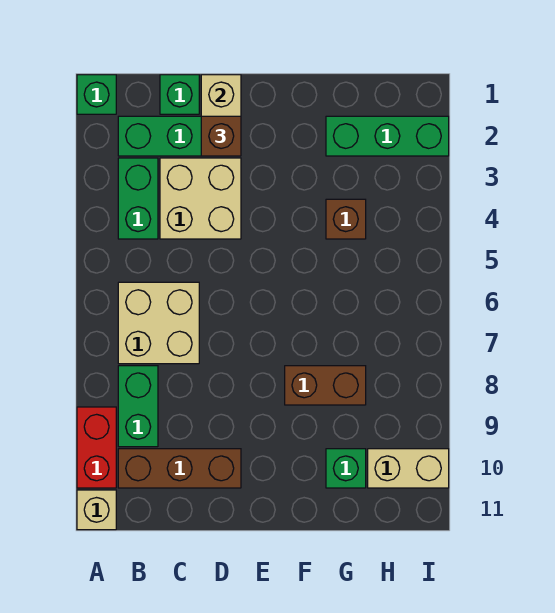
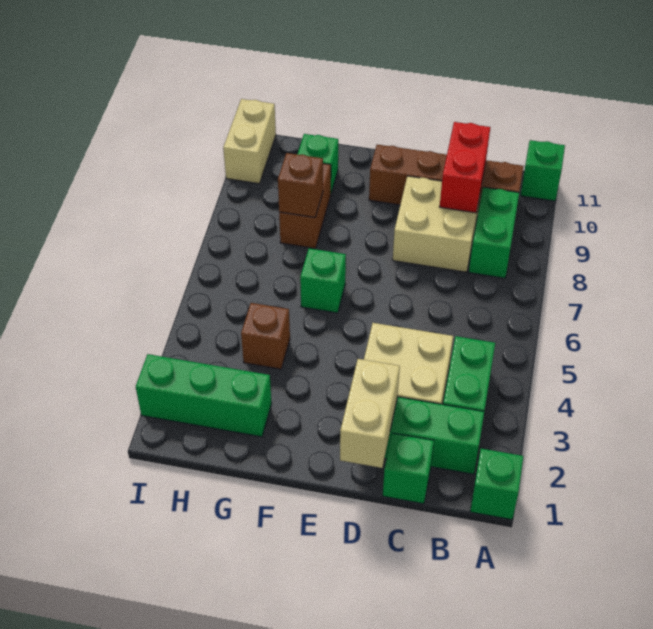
red brick A9:A10 level 1 -> red brick C9:C10 level 2
tan brick A11 level 1 -> green brick A11 level 1
tan brick B6:C7 level 1 -> tan brick C8:D9 level 1
brown brick B10:D10 level 1 -> brown brick B10:E10 level 1
brown brick D2 level 3 -> brown brick G8 level 2
none -> green brick F6 level 1
brown brick F8:G8 level 1 -> brown brick G8:G9 level 1
tan brick H10:I10 level 1 -> tan brick I10:I11 level 1

